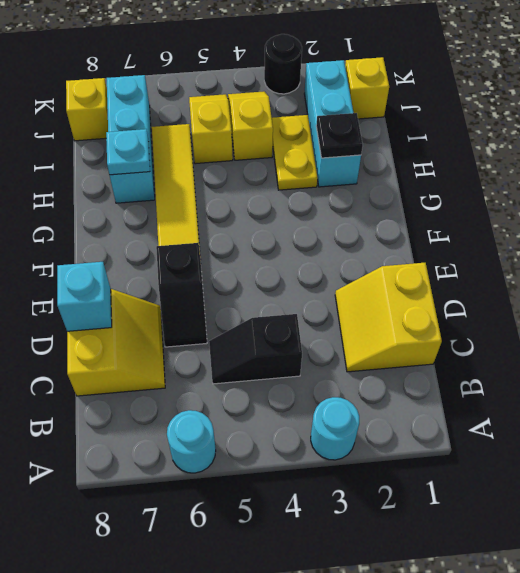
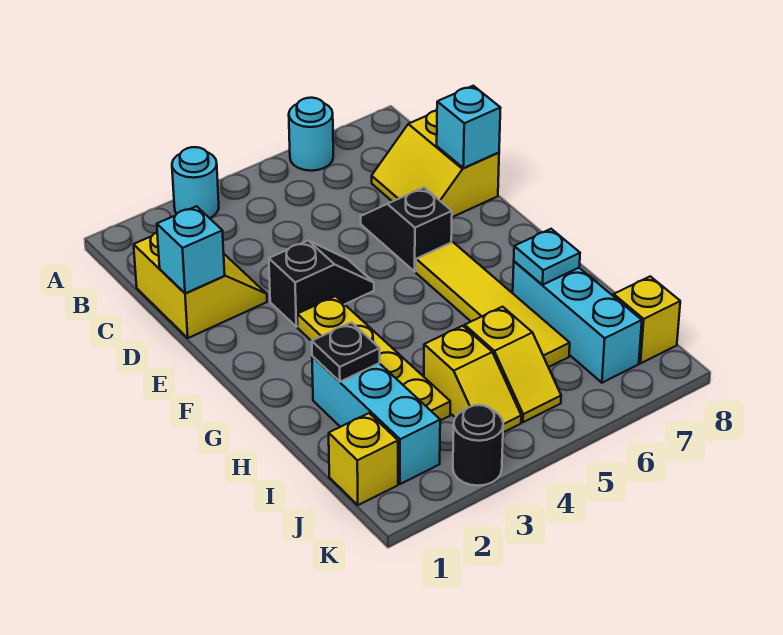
black slope C4:C5 level 1 top 4 -> black slope E3:E4 level 1 top 3
none -> cyan brick D1 level 2
yellow plate H3:I3 level 1 -> yellow plate F3:I3 level 1

